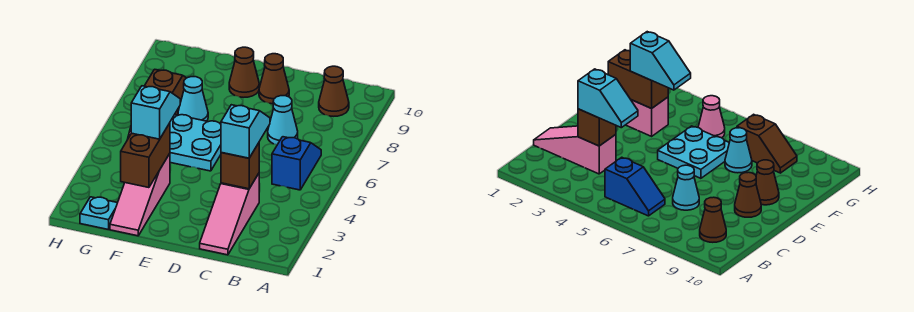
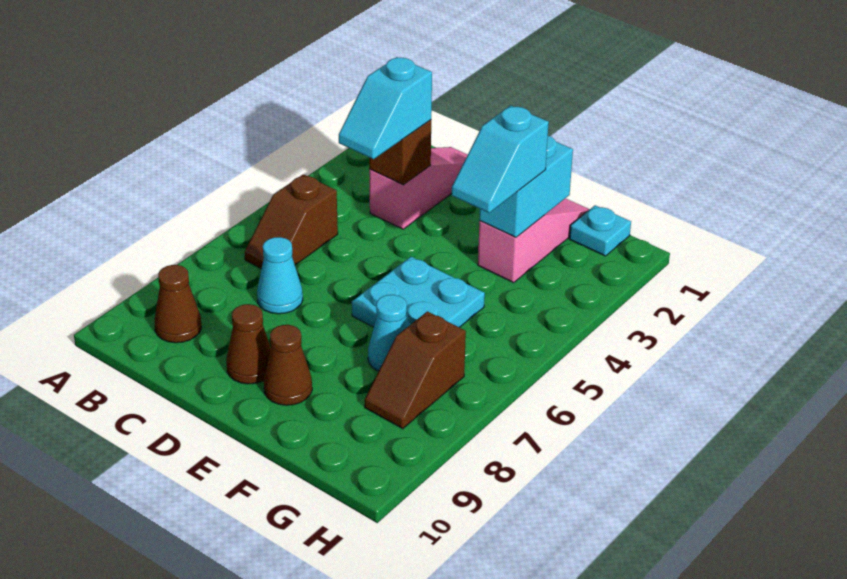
blue slope B5:B6 level 1 top 5 -> brown slope B5:B6 level 1 top 5
brown brick F2:F3 level 2 -> cyan brick F2:F3 level 2
pink cone G5 level 1 -> none

